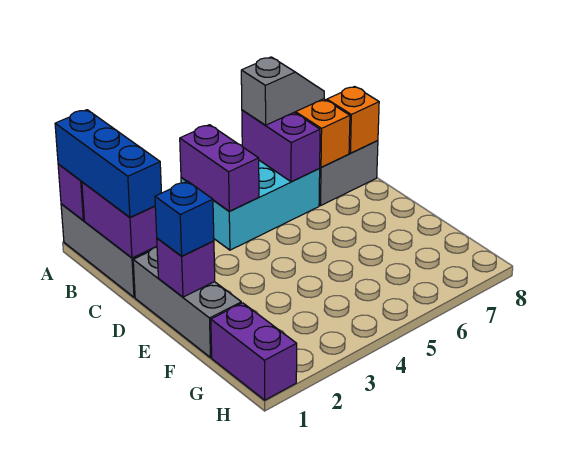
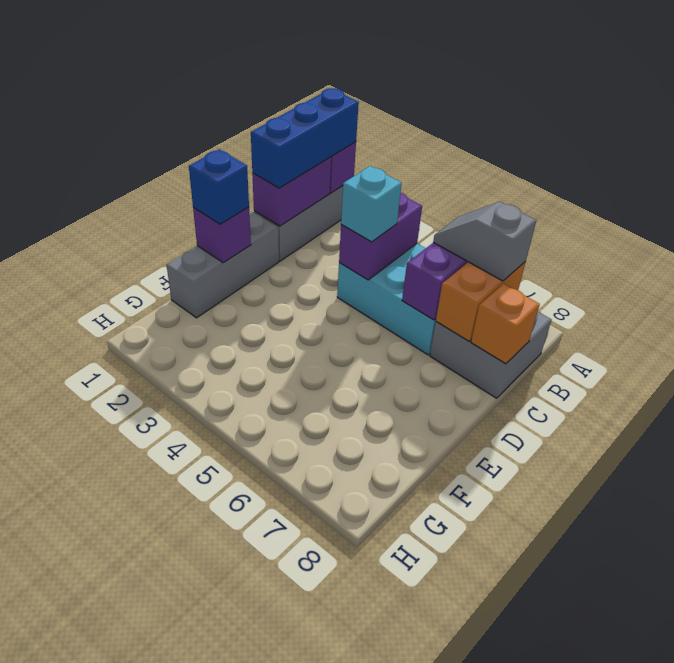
grey slope B6:B7 level 3 top 6 -> grey slope B6:B7 level 3 top 7
none -> cyan brick C4 level 3
purple brick G1:H1 level 1 -> none

